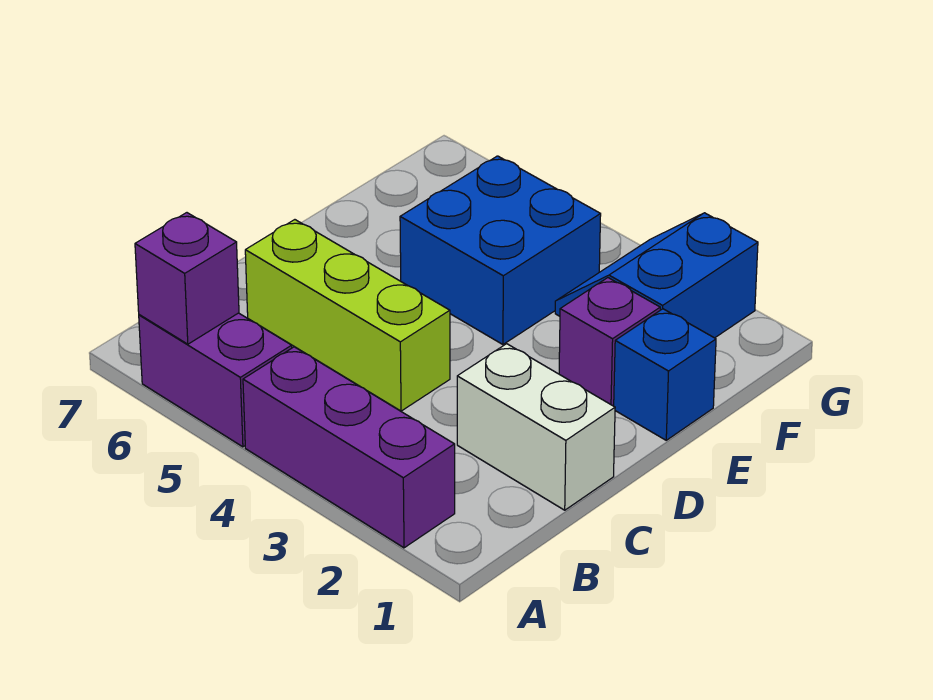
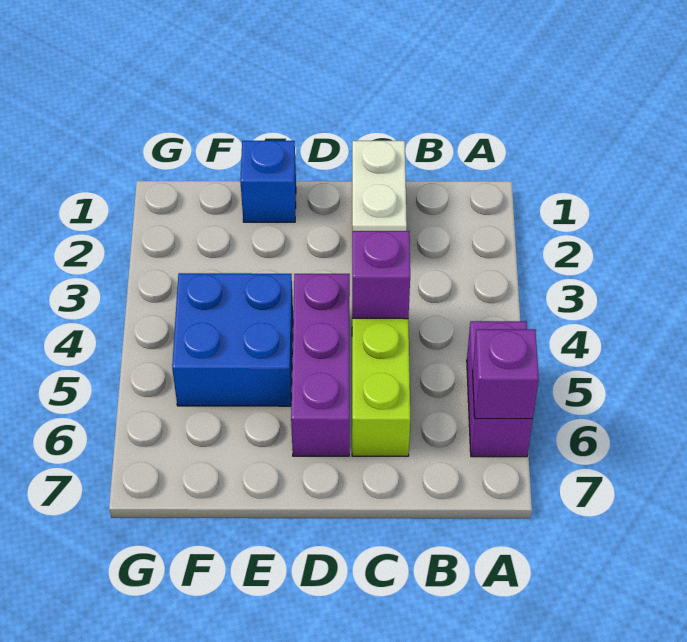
purple brick A2:A4 level 1 -> purple brick D4:D6 level 1
purple brick E2 level 1 -> purple brick C4 level 2
blue slope F2:G3 level 1 top 2 -> none

